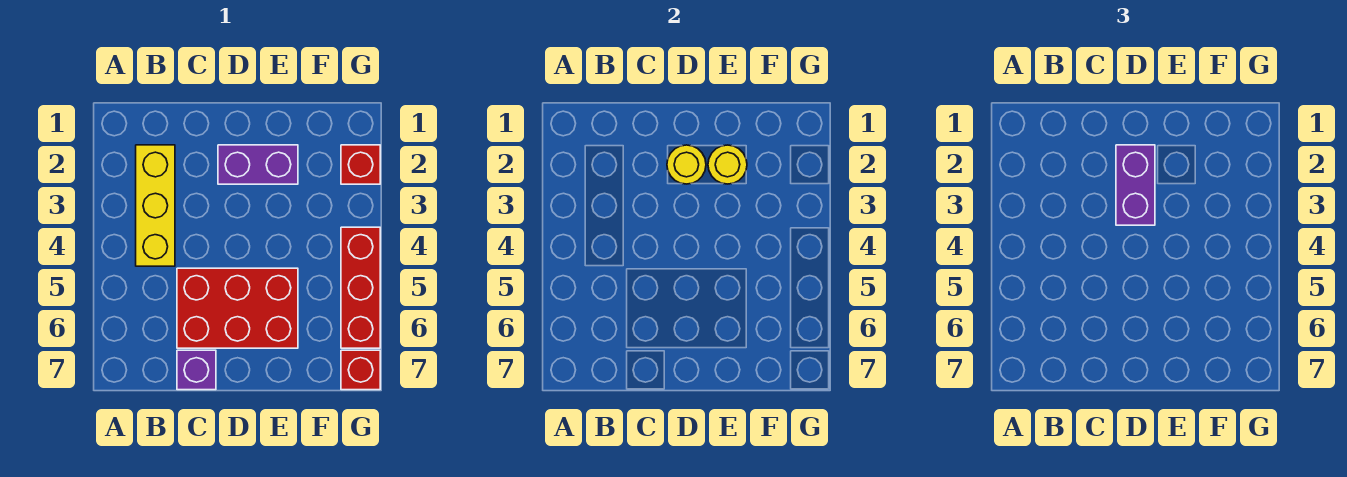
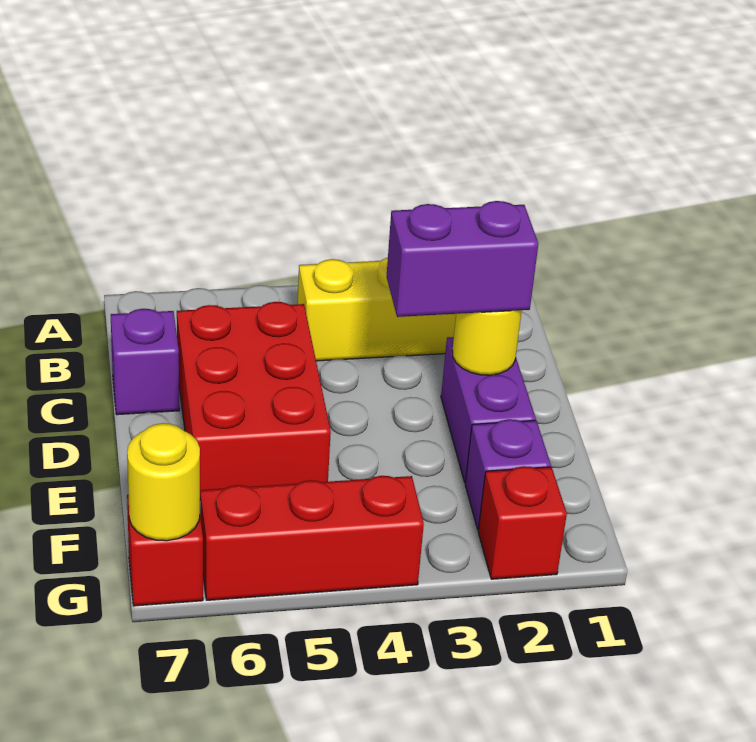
yellow round brick E2 level 2 -> yellow round brick G7 level 2
none -> purple brick F2 level 1

